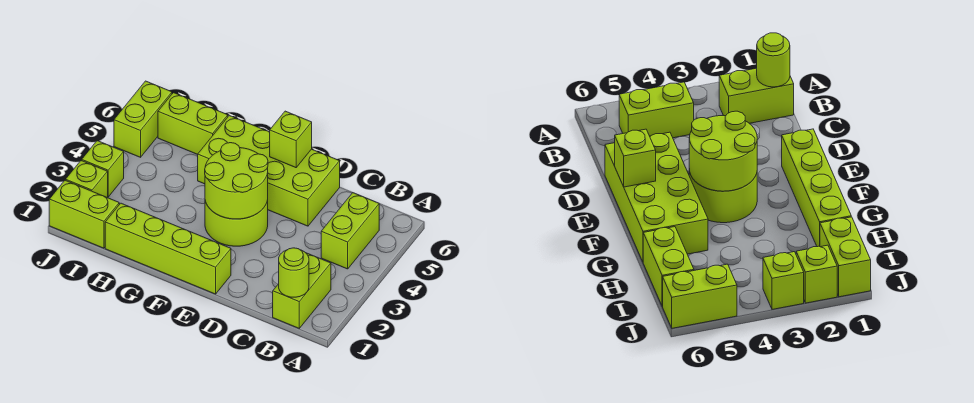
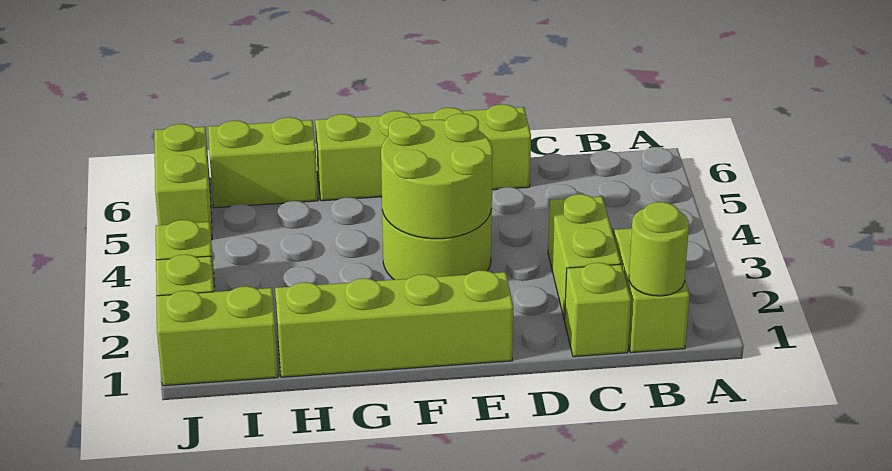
lime brick B4:B5 level 1 -> lime brick C2:C3 level 1
lime brick D5:G6 level 1 -> lime brick D6:G6 level 1
lime brick E6 level 2 -> lime brick C1 level 1

